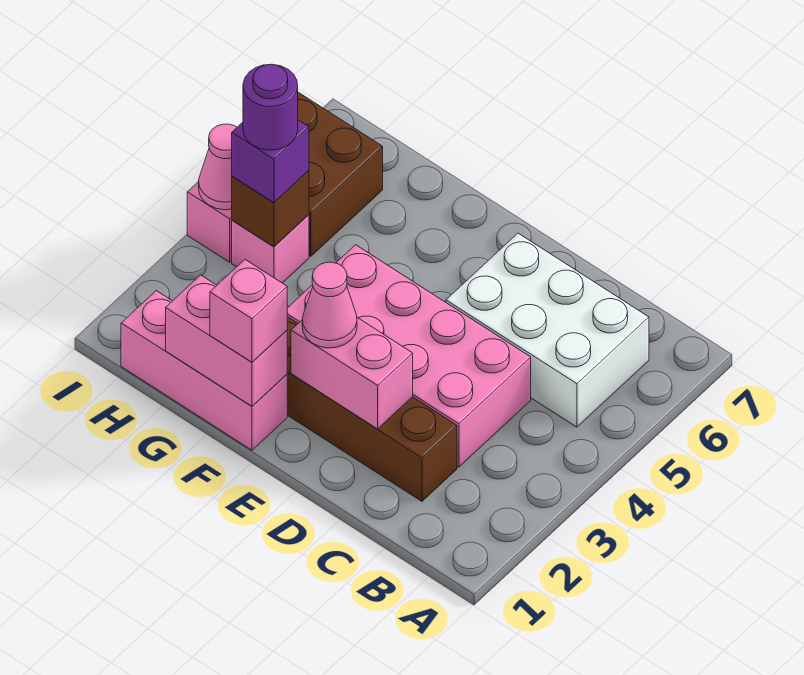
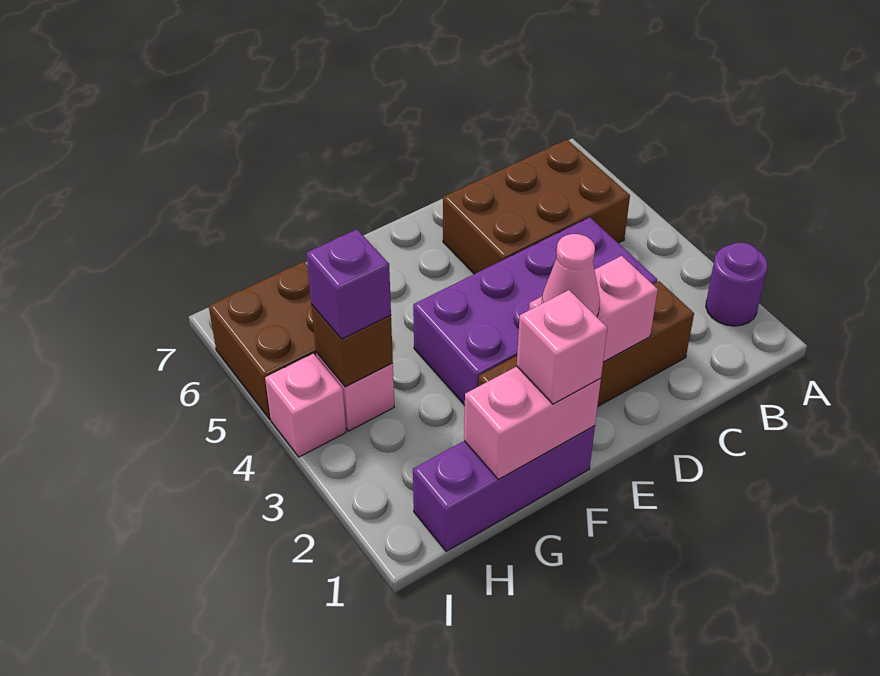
white brick B5:D6 level 1 -> brown brick B5:D6 level 1
pink brick C3:F4 level 1 -> purple brick C3:F4 level 1
pink brick F1:H1 level 1 -> purple brick F1:H1 level 1
purple round brick H4 level 4 -> purple round brick A2 level 1
pink cone I4 level 2 -> none

